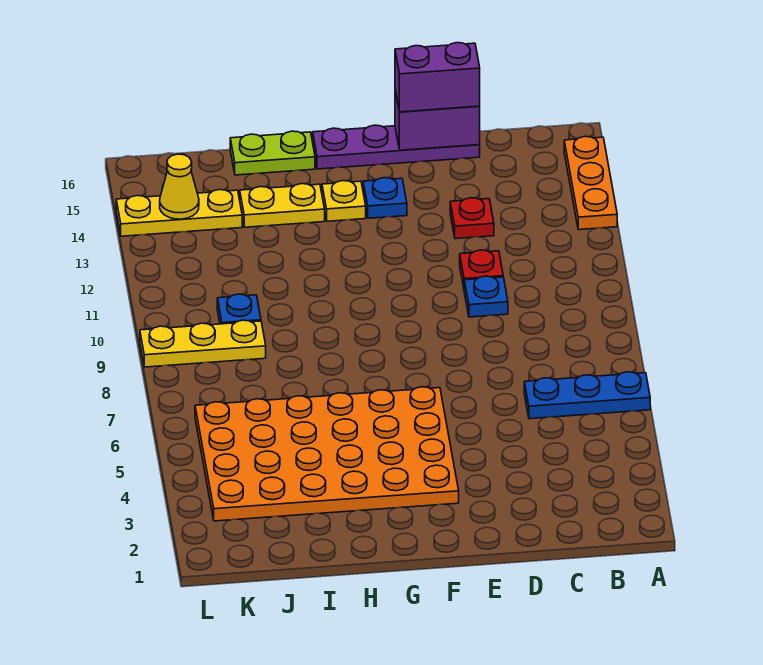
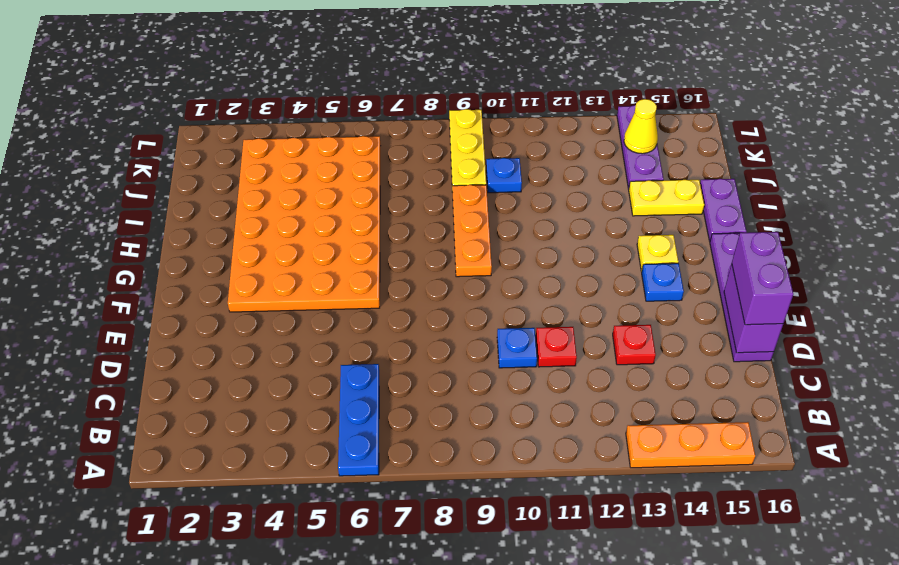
none -> orange plate G9:I9 level 1
yellow plate H14:I14 level 1 -> yellow plate I14:I15 level 1
lime plate H16:I16 level 1 -> purple plate H16:I16 level 1
yellow plate J14:L14 level 1 -> purple plate J14:L14 level 1

